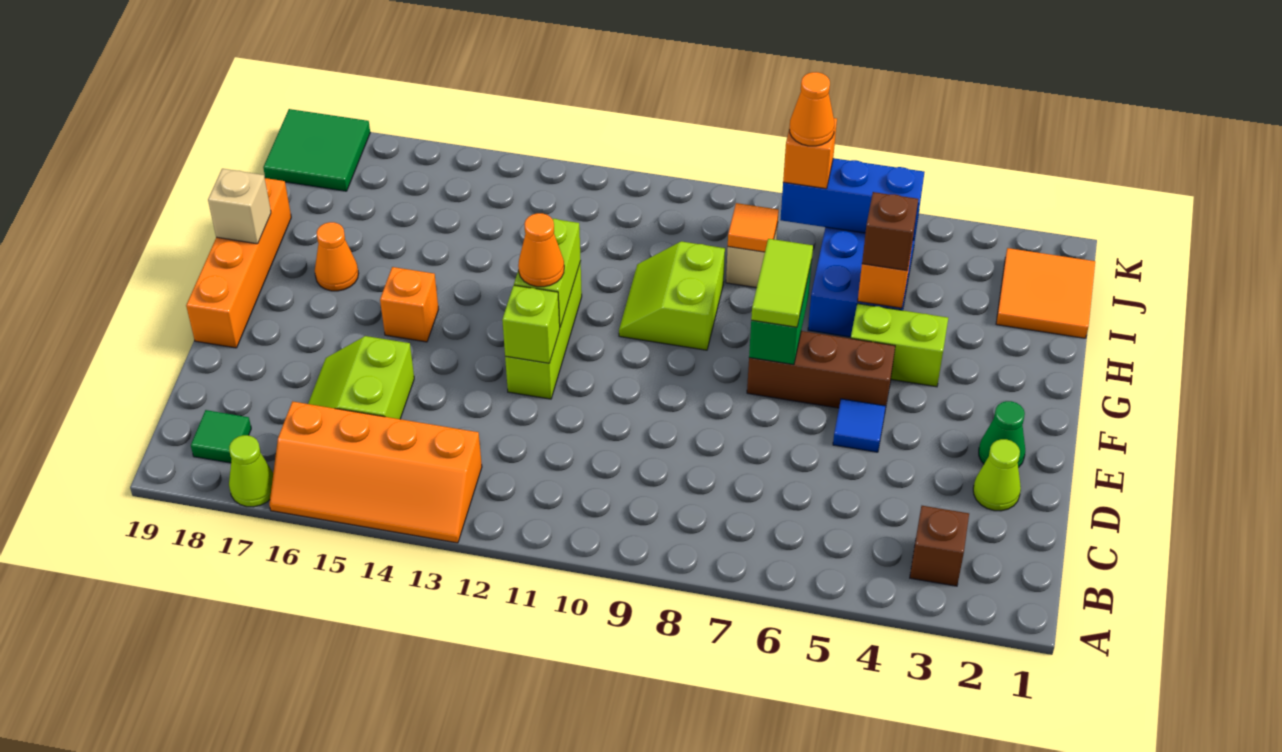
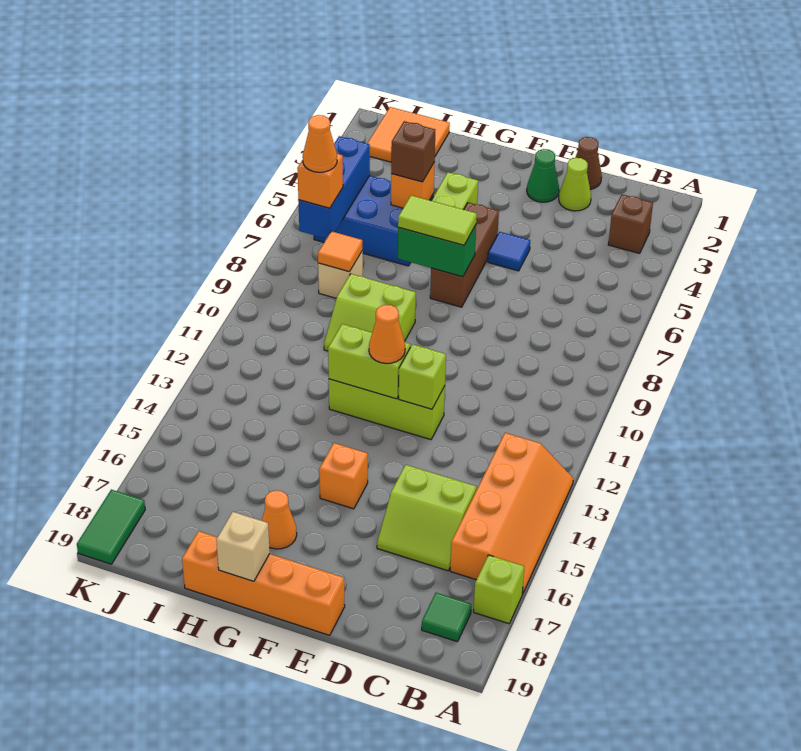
lime cone A17 level 1 -> lime brick A17 level 1
none -> brown cone D1 level 1
green tile J18:K19 level 1 -> green tile K18:K19 level 1

